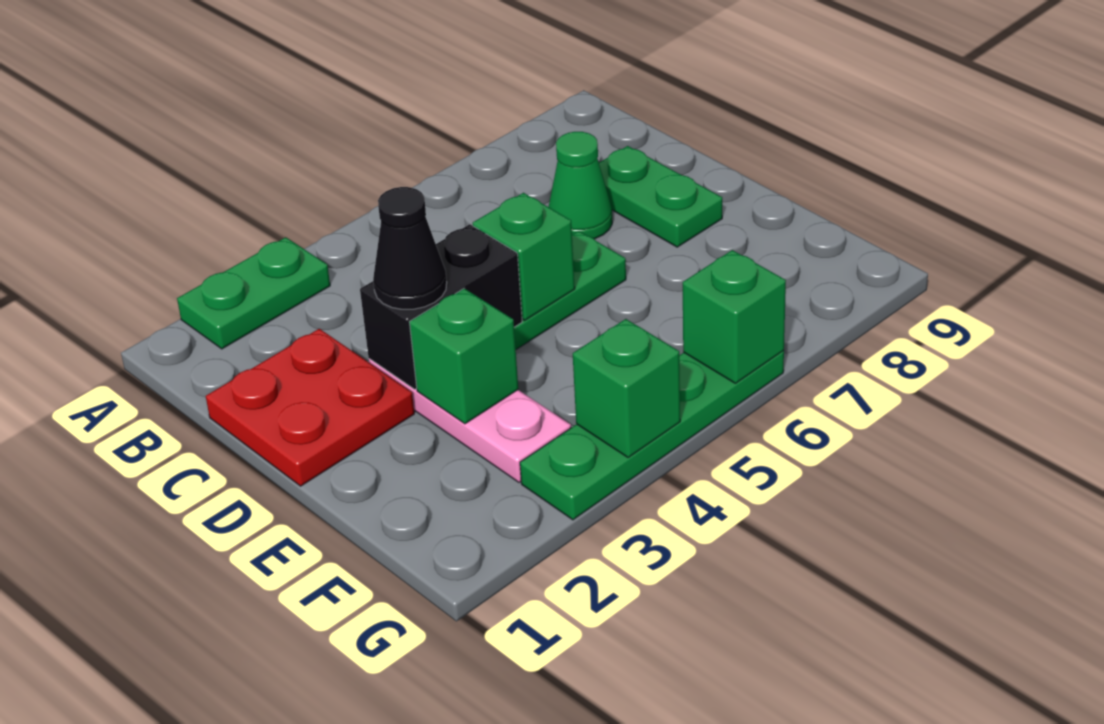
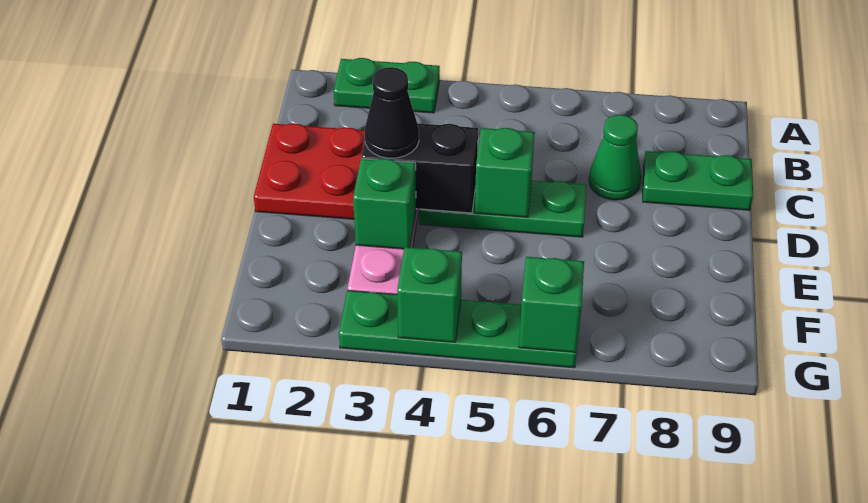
green plate C8:D8 level 1 -> green plate C8:C9 level 1

